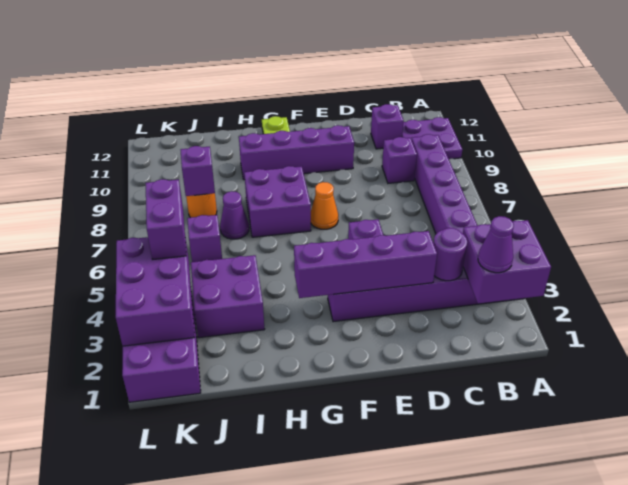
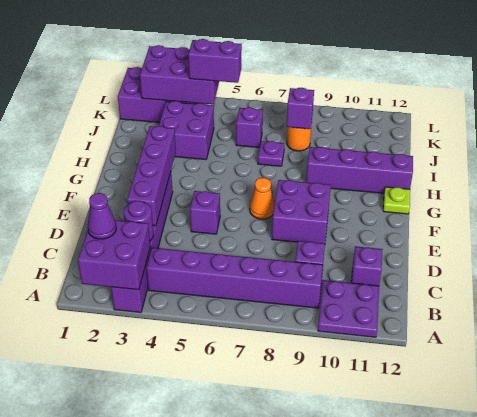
purple brick E10:H10 level 1 -> purple brick H9:H12 level 1
purple brick G7:H8 level 1 -> purple brick E8:F9 level 1
purple cone I7 level 1 -> purple plate I7 level 1

